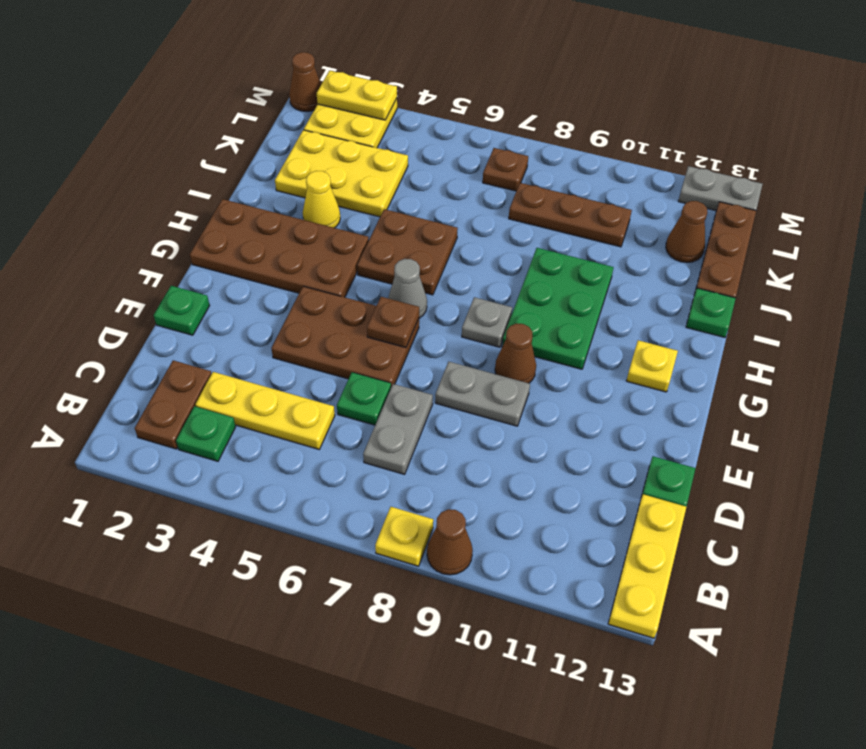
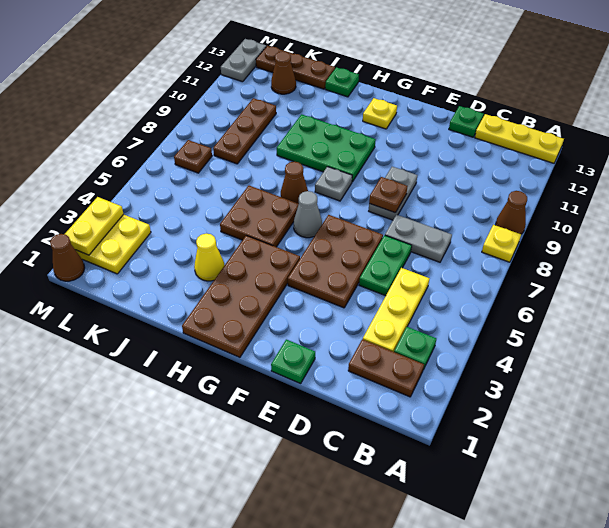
green plate D6 level 1 -> green plate D5:D6 level 1
brown plate F6 level 2 -> brown plate E8 level 2
brown cone F9 level 1 -> brown cone H7 level 1
yellow plate J2:K4 level 1 -> none

